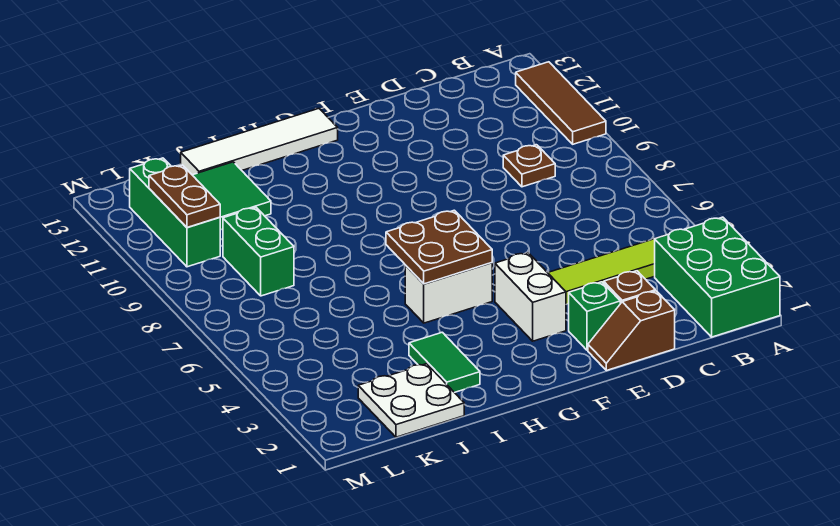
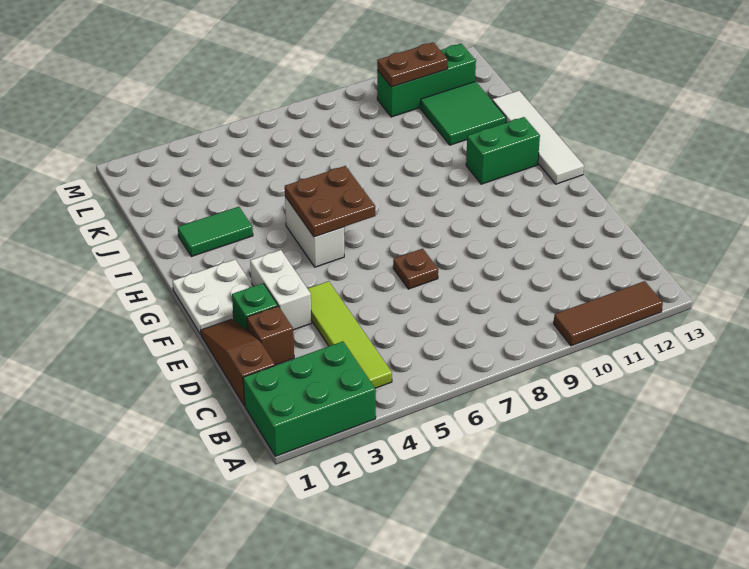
brown plate C9 level 1 -> brown plate E7 level 1
brown slope D1:E1 level 1 top D -> brown slope C1:E1 level 1 top C
white brick F3:F4 level 1 -> white brick E3:F3 level 1
white plate J1:K2 level 1 -> white plate F1:G2 level 1
green brick K8:K9 level 1 -> green brick H11:H12 level 1

